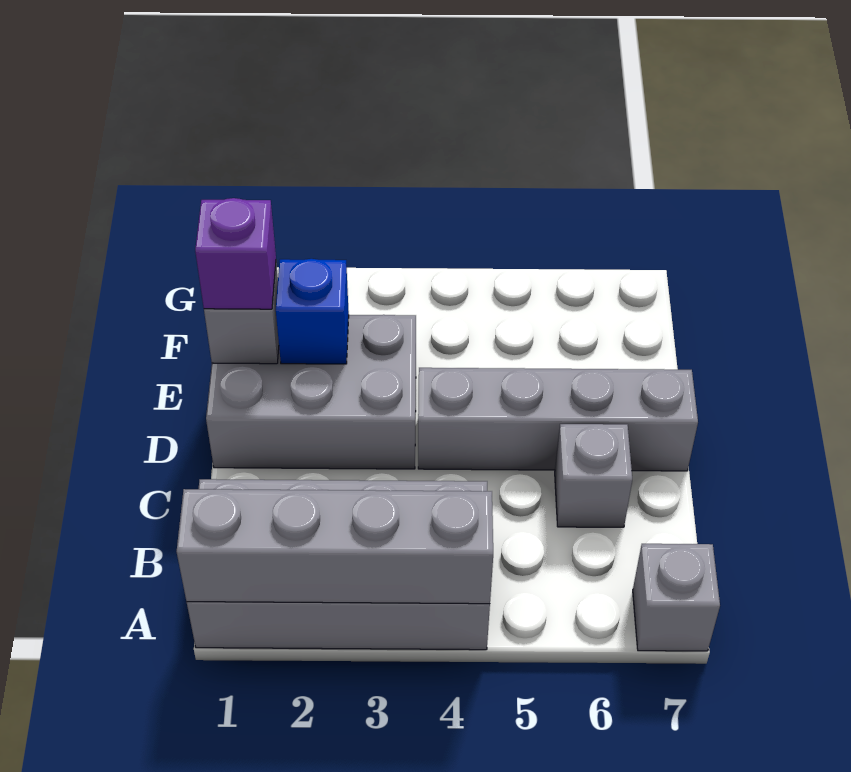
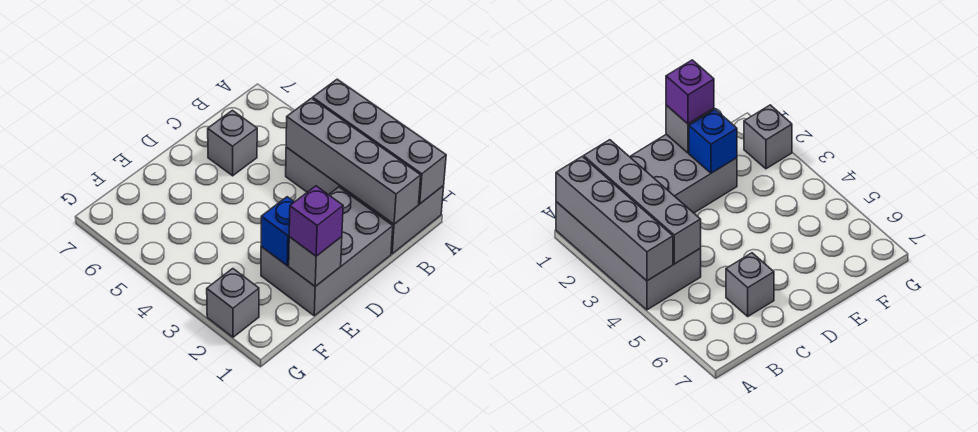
grey brick A7 level 1 -> grey brick G2 level 1
grey brick D1:E3 level 1 -> grey brick C1:E2 level 1
grey brick D4:D7 level 1 -> grey brick B1:B4 level 2

